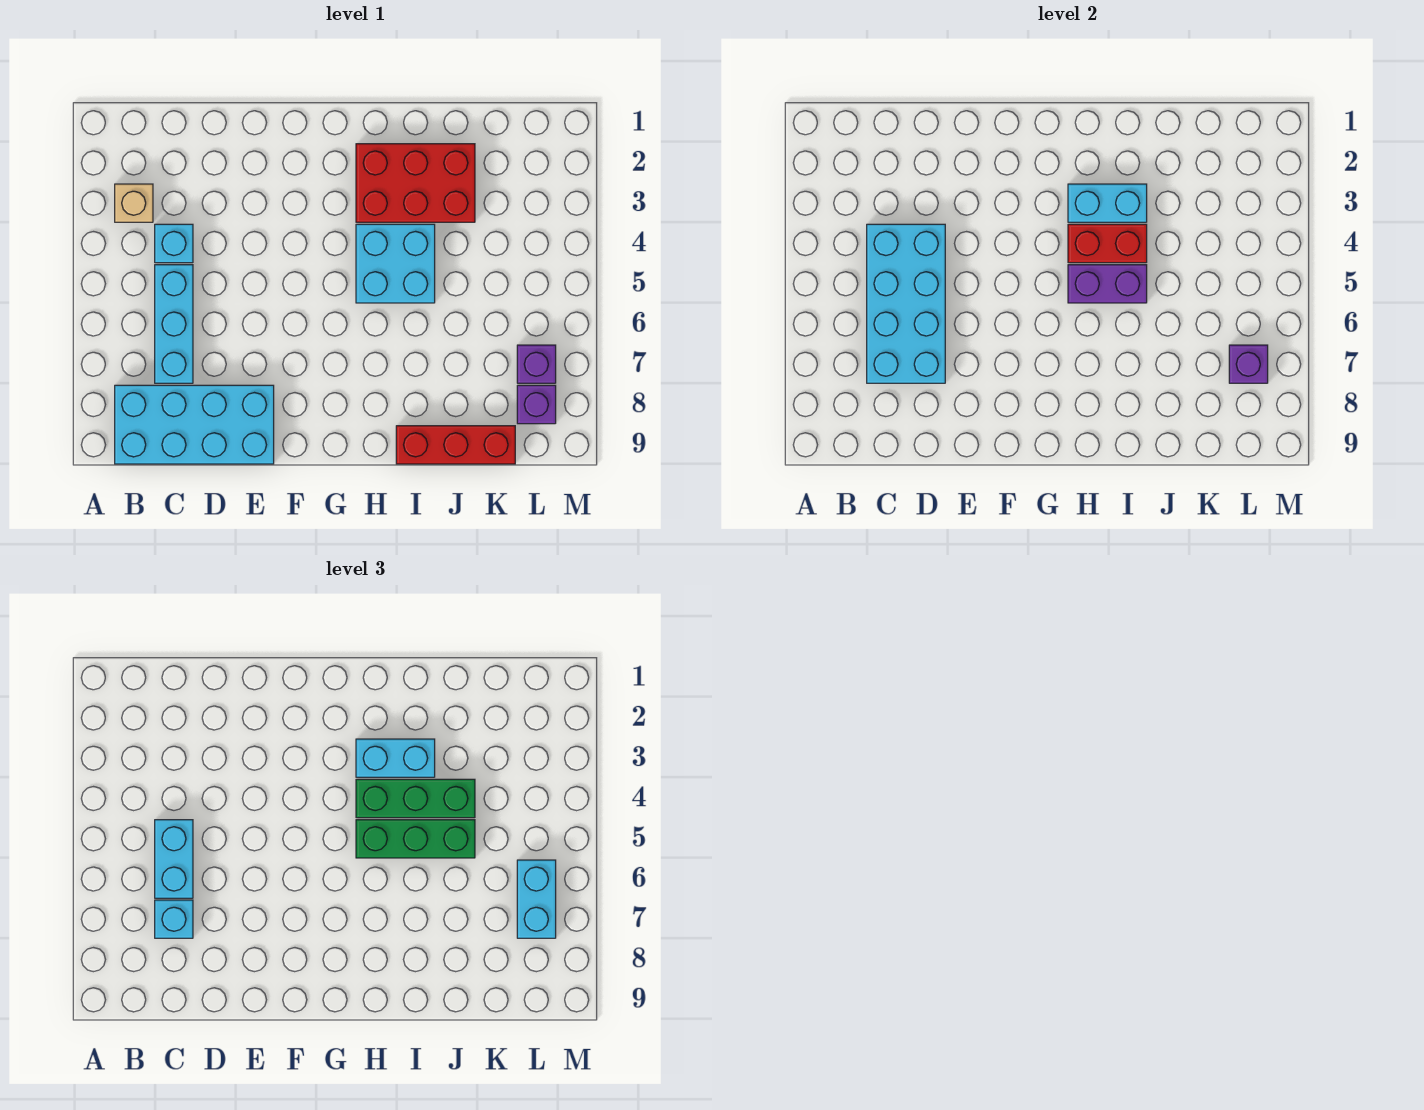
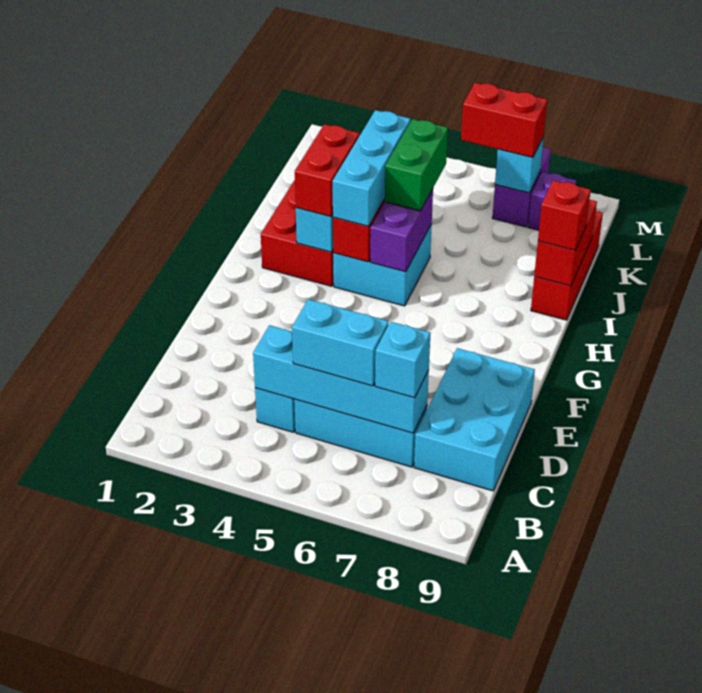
tan brick B3 level 1 -> none
cyan brick B8:E9 level 1 -> cyan brick C8:E9 level 1
cyan brick C4:D7 level 2 -> cyan brick C4:C7 level 2
cyan brick H3:I3 level 3 -> red brick H3:I3 level 3
green brick H4:J4 level 3 -> cyan brick H4:J4 level 3
green brick H5:J5 level 3 -> green brick I5:J5 level 3
none -> red brick I9:J9 level 2
none -> red brick I9 level 3
cyan brick L6:L7 level 3 -> red brick L6:L7 level 3
purple brick L7 level 1 -> purple brick L7:M7 level 1
purple brick L7 level 2 -> cyan brick L7 level 2

